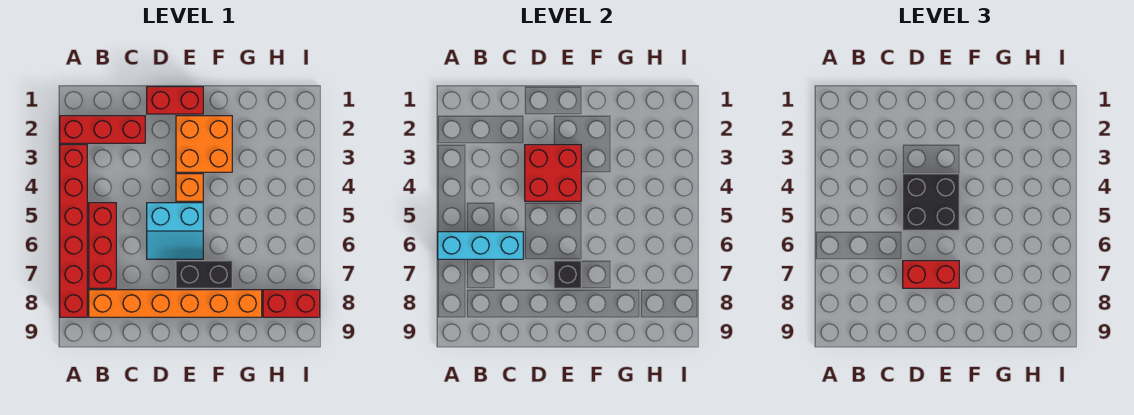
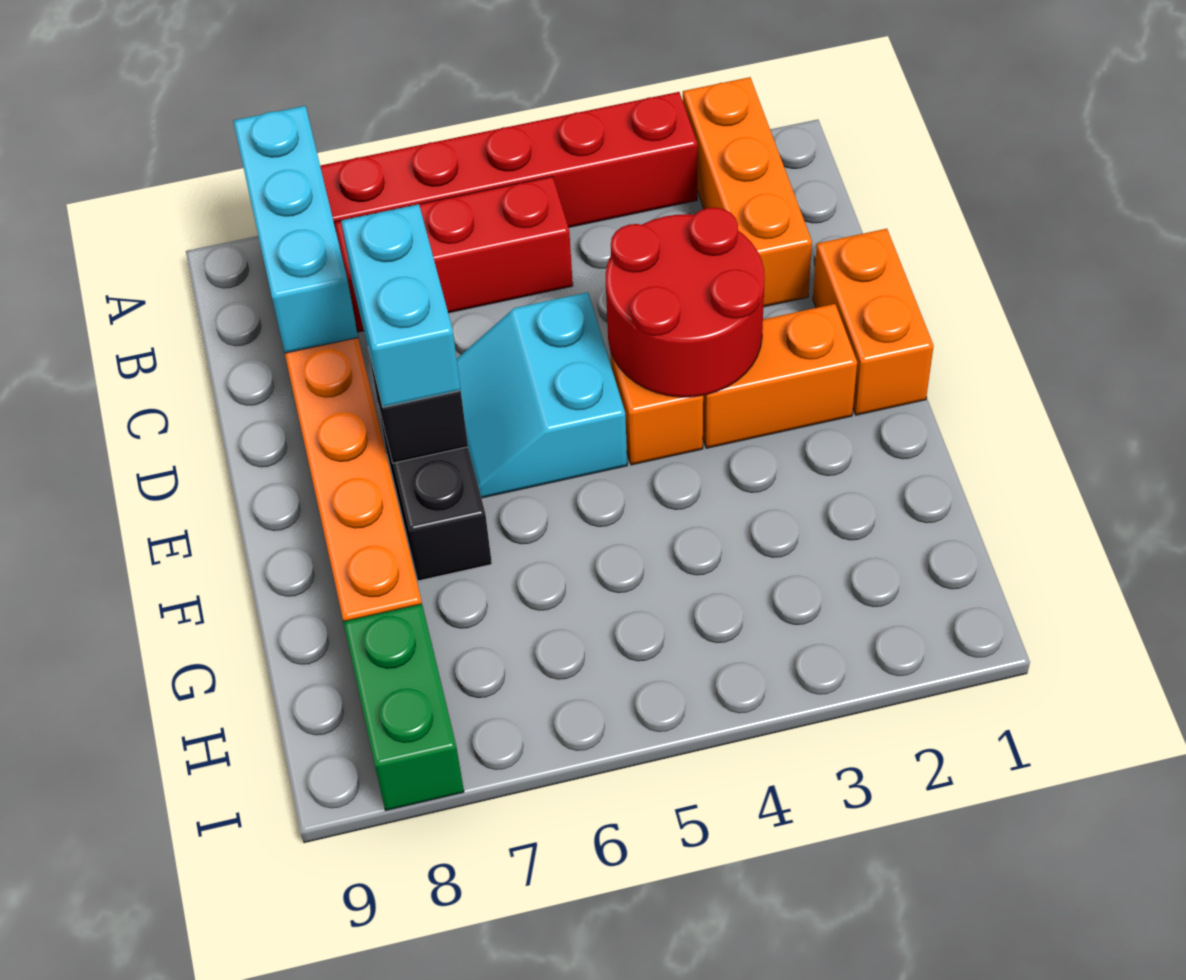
red brick A2:C2 level 1 -> orange brick A2:C2 level 1
cyan brick A6:C6 level 2 -> cyan brick A8:C8 level 2
red brick D1:E1 level 1 -> orange brick D1:E1 level 1
red brick D3:E4 level 2 -> red round brick D3:E4 level 2
black brick D4:E5 level 3 -> none
red brick D7:E7 level 3 -> cyan brick D7:E7 level 3
orange brick E2:F3 level 1 -> orange brick E2:E3 level 1
red brick H8:I8 level 1 -> green brick H8:I8 level 1

